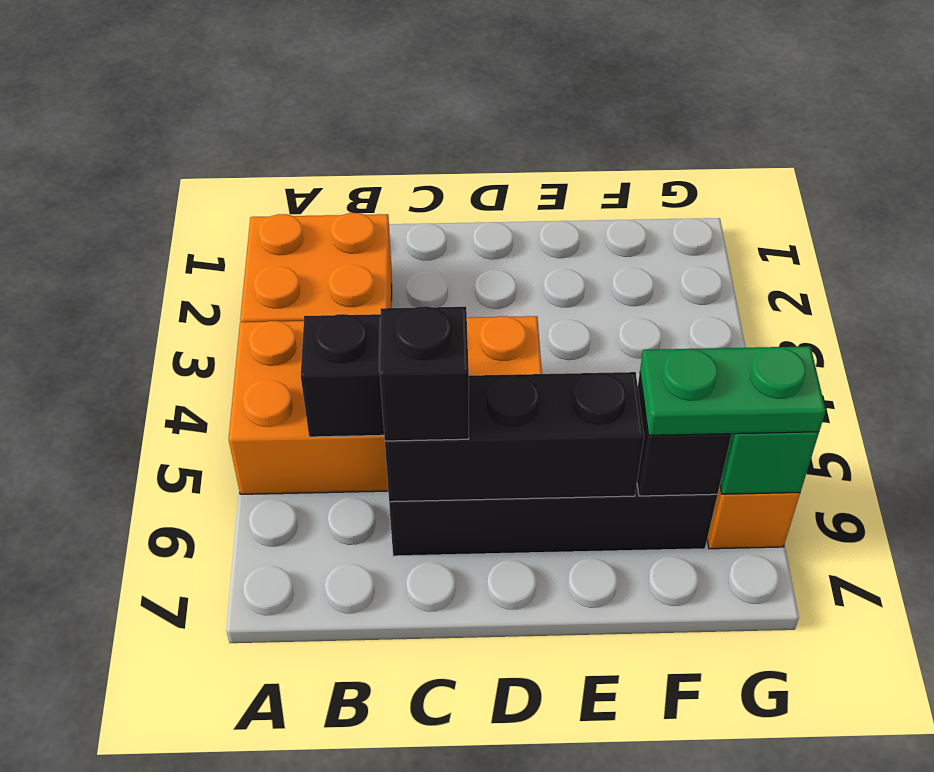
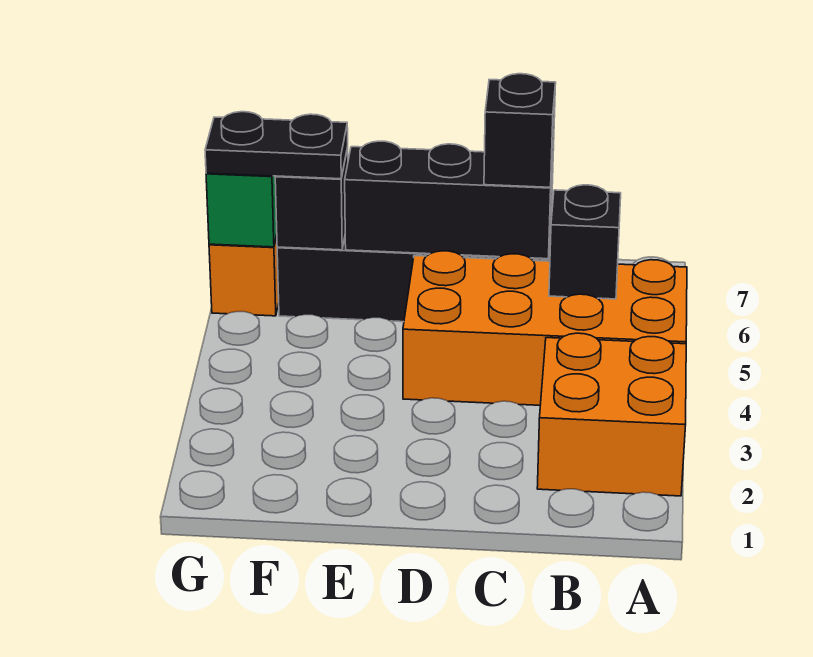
green plate F6:G6 level 3 -> black plate F6:G6 level 3

